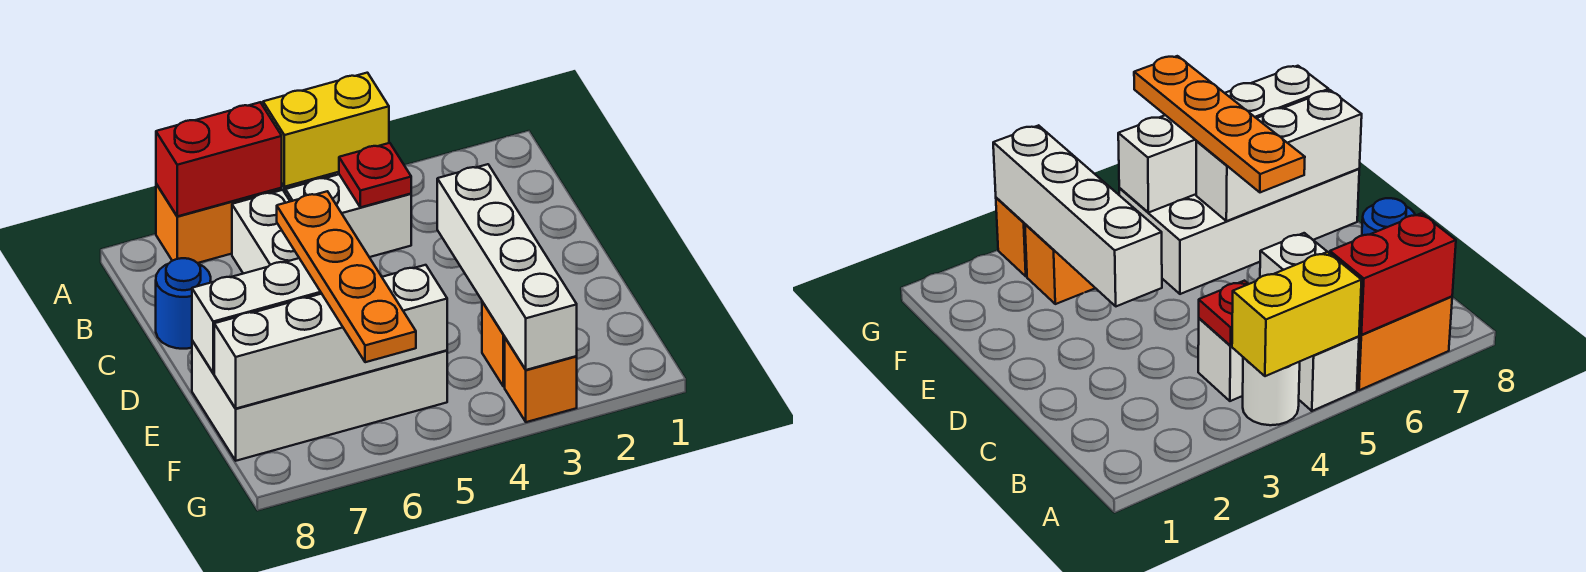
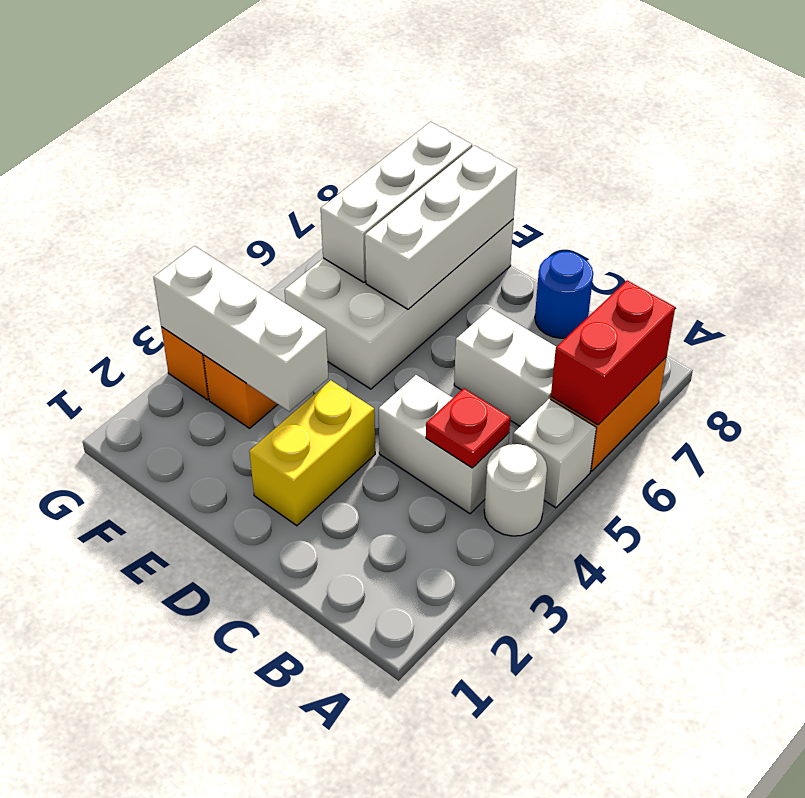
yellow brick A4:A5 level 2 -> yellow brick D2:D3 level 1
white brick B4:B5 level 1 -> white brick B4:C4 level 1
white brick D3:G3 level 2 -> white brick E3:G3 level 2
orange plate D6:G6 level 3 -> none
white brick F5:F8 level 2 -> white brick F6:F8 level 2

